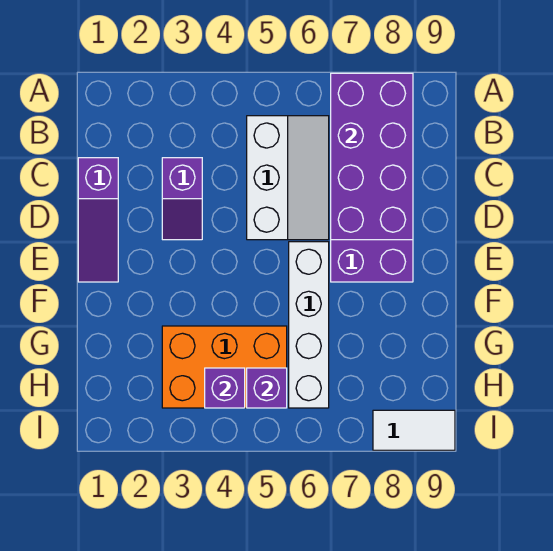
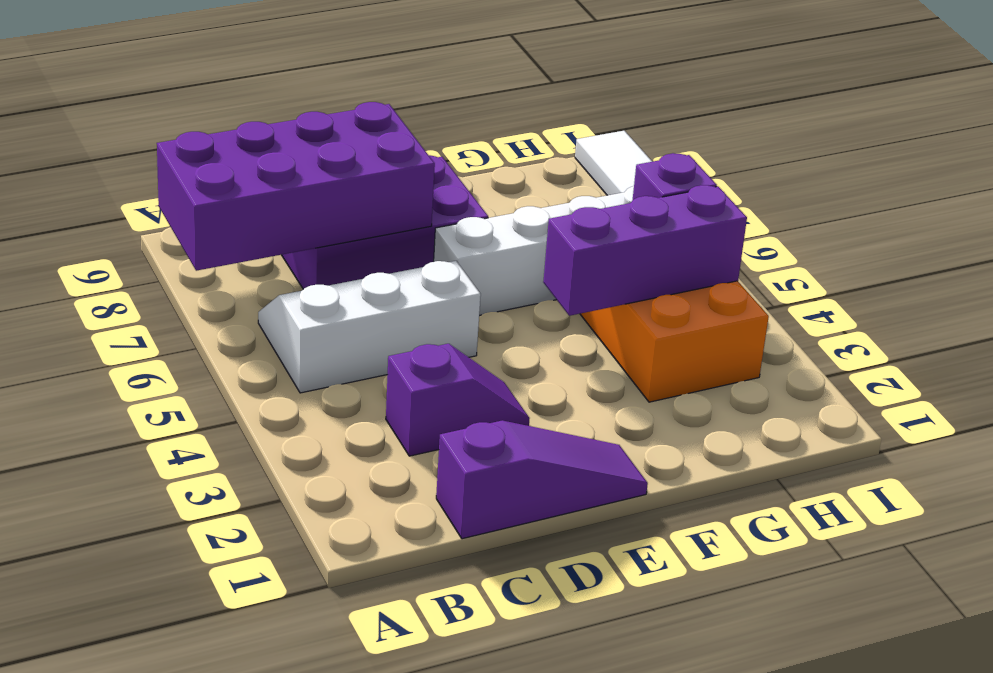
purple brick H4 level 2 -> purple brick F4:H4 level 2

